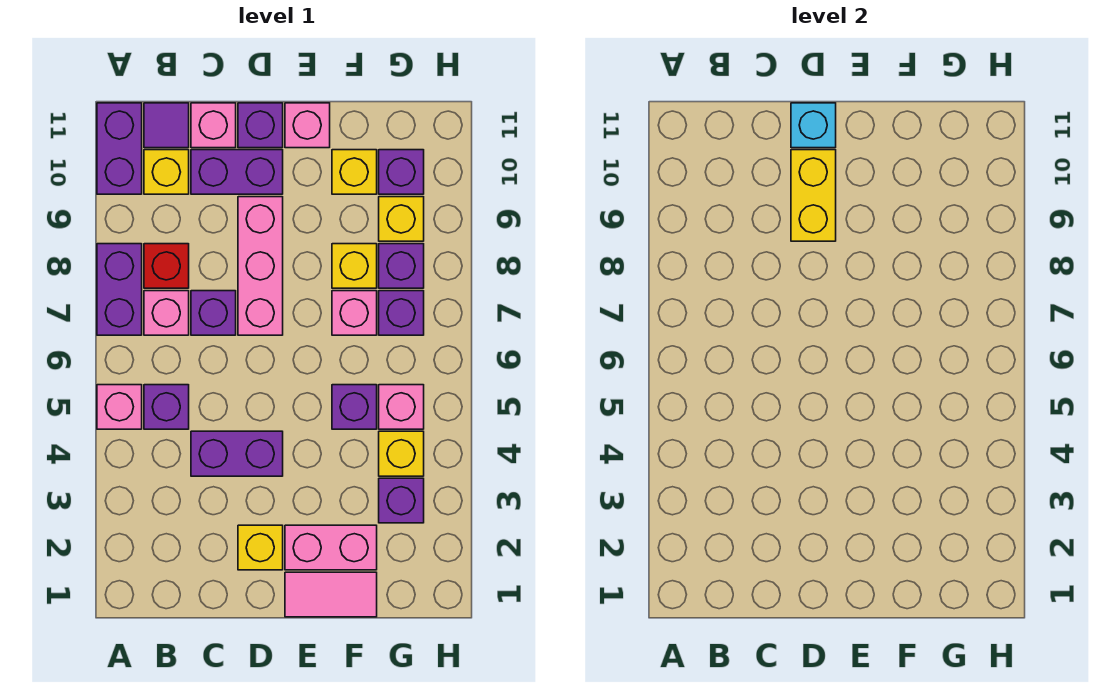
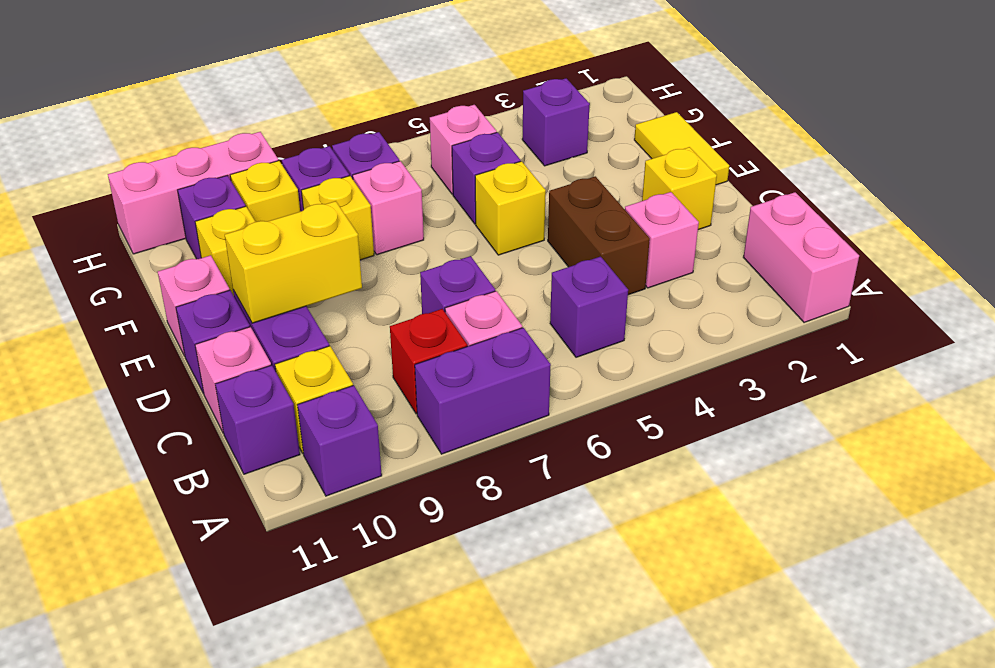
pink brick A5 level 1 -> pink brick C3 level 1
purple brick A10:A11 level 1 -> purple brick A10 level 1
purple tile B11 level 1 -> purple brick B11 level 1
purple brick C4:D4 level 1 -> brown brick C4:D4 level 1
pink brick D7:D9 level 1 -> pink brick H9:H11 level 1
cyan brick D11 level 2 -> none
pink tile E1:F1 level 1 -> yellow tile E1:F1 level 1
pink brick E2:F2 level 1 -> pink brick A1:B1 level 1
yellow brick G4 level 1 -> yellow brick E5 level 1

